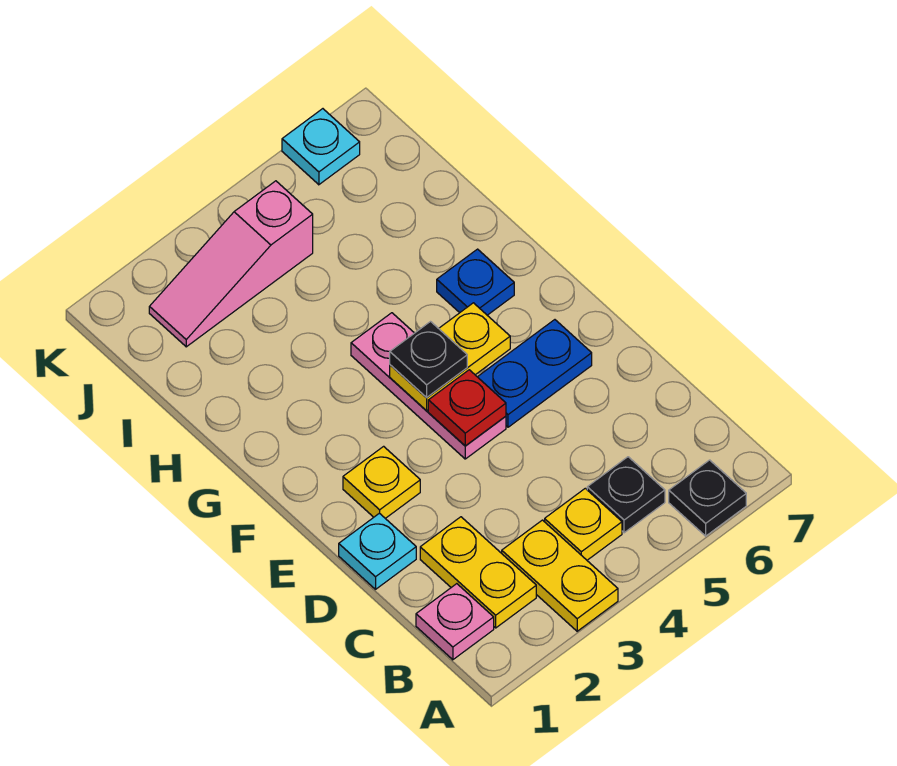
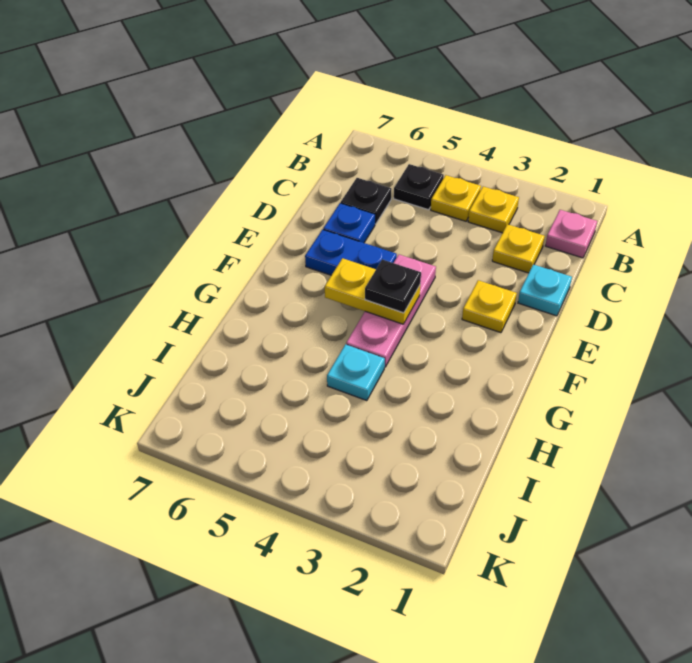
yellow plate A3:B3 level 1 -> yellow plate B3 level 1
black plate A6 level 1 -> black plate C6 level 1
yellow plate B2:C2 level 1 -> yellow plate C2 level 1
red plate E4 level 2 -> none
blue plate G6 level 1 -> blue plate D6 level 1
pink slope J2:J4 level 1 top 4 -> none
cyan plate K6 level 1 -> cyan plate H4 level 1

